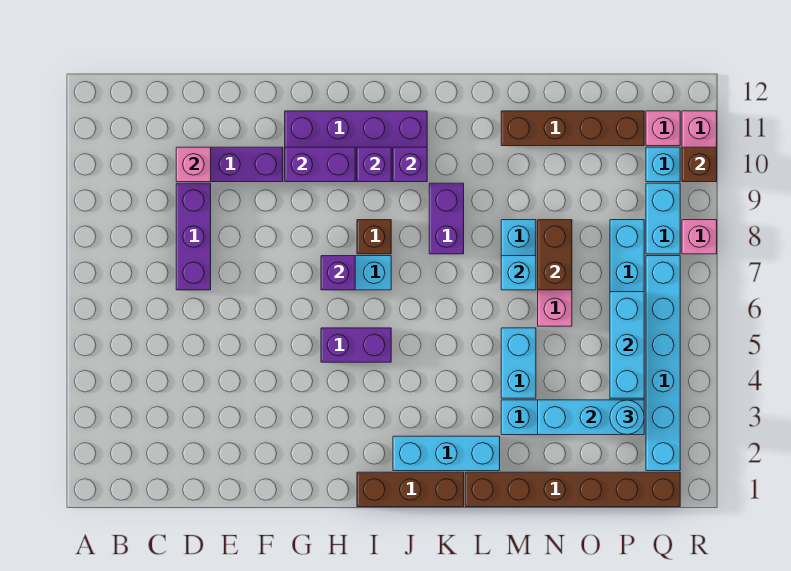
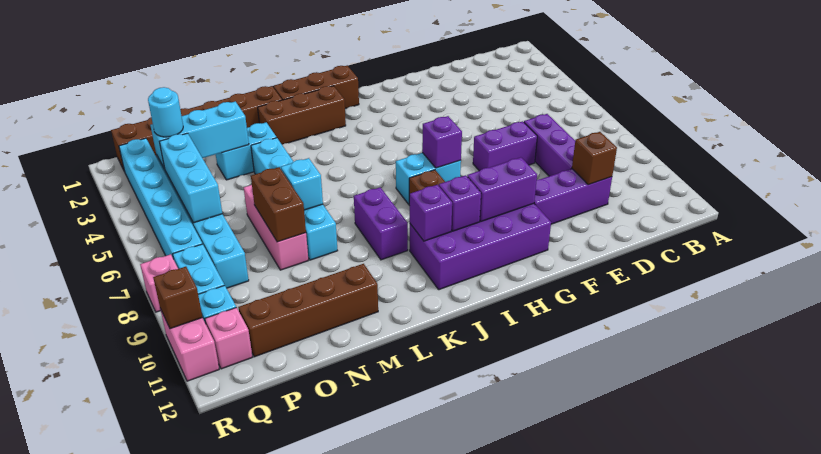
pink brick D10 level 2 -> brown brick D10 level 2
purple brick H5:I5 level 1 -> purple brick E7:F7 level 1
cyan brick J2:L2 level 1 -> brown brick J2:L2 level 1

